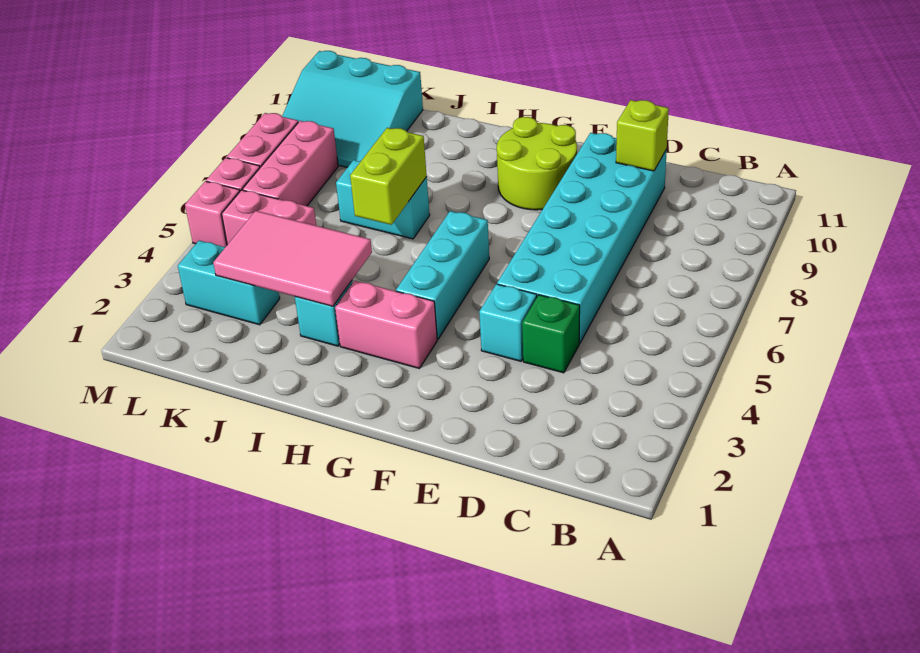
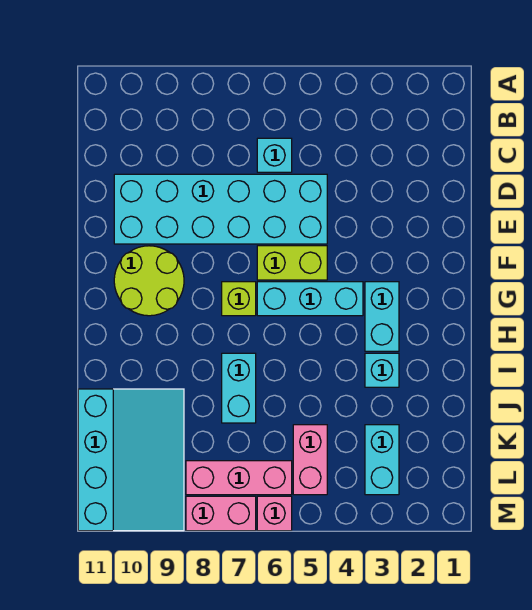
green brick D4 level 1 -> none
lime brick D10 level 2 -> lime brick G7 level 1
cyan brick E4 level 1 -> cyan brick C6 level 1
pink brick G3:H3 level 1 -> cyan brick G3:H3 level 1
pink tile I3:K4 level 2 -> none
lime brick I6:I7 level 2 -> lime brick F5:F6 level 1
cyan slope K9:M11 level 1 top 11 -> cyan slope J9:M11 level 1 top 11
pink brick M5 level 1 -> none

